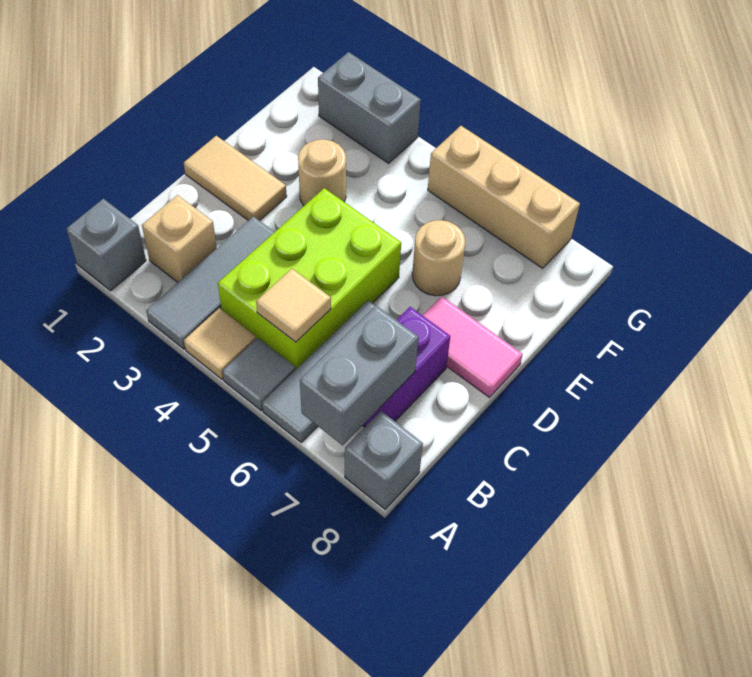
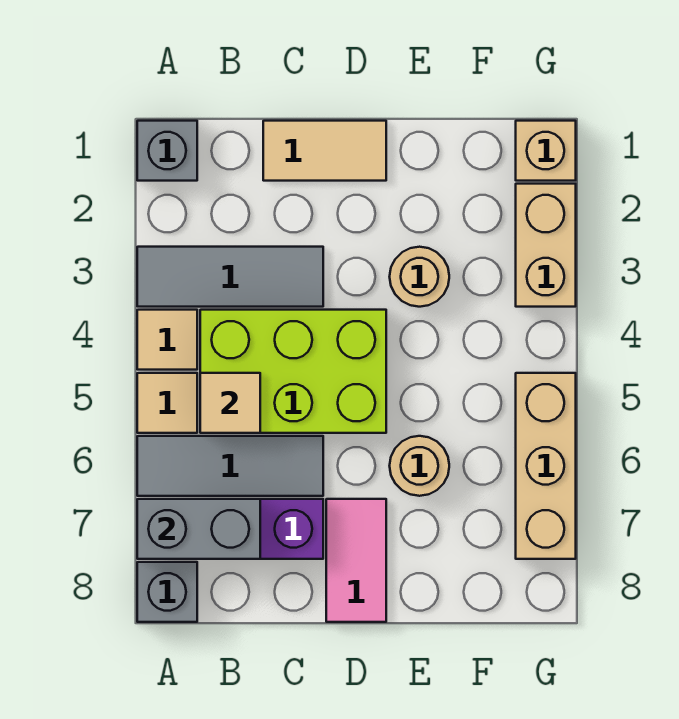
grey tile A5 level 1 -> tan tile A5 level 1
tan brick B2 level 1 -> tan brick G1 level 1
tan tile D1:D2 level 1 -> tan tile C1:D1 level 1
grey brick G2:G3 level 1 -> tan brick G2:G3 level 1

